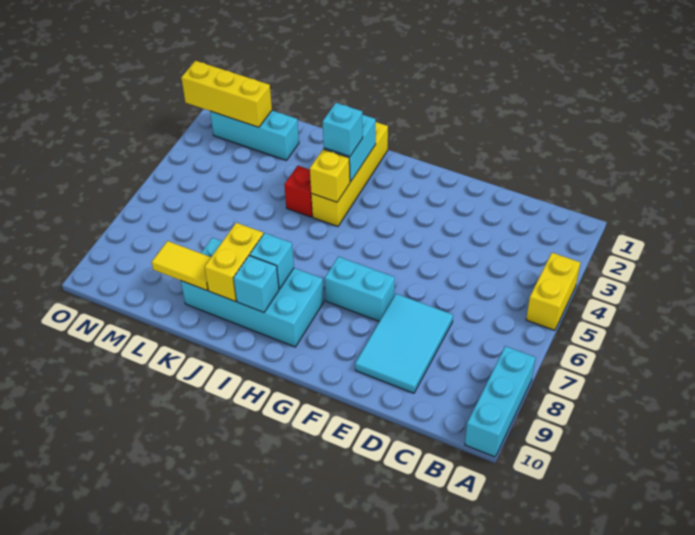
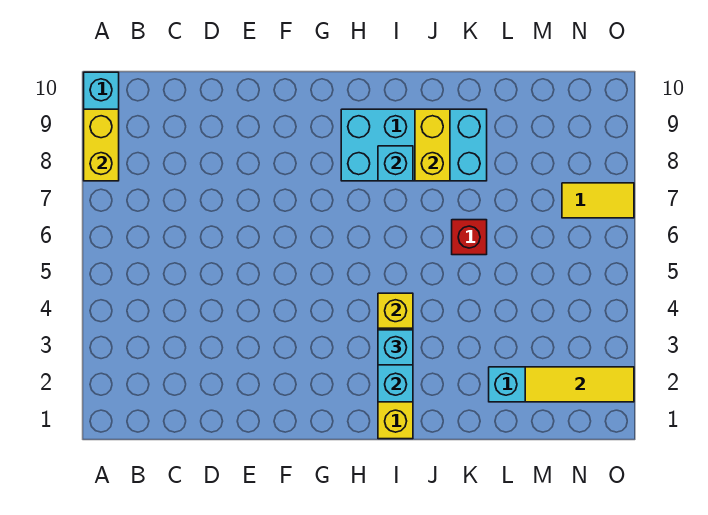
yellow brick A4:A5 level 1 -> yellow brick A8:A9 level 2
cyan tile D7:E9 level 1 -> none
cyan brick F7:G7 level 1 -> none
cyan brick I9 level 2 -> none
red brick J4 level 1 -> red brick K6 level 1
yellow tile K9:L9 level 2 -> yellow tile N7:O7 level 1
yellow brick M2:O2 level 2 -> yellow tile M2:O2 level 2

